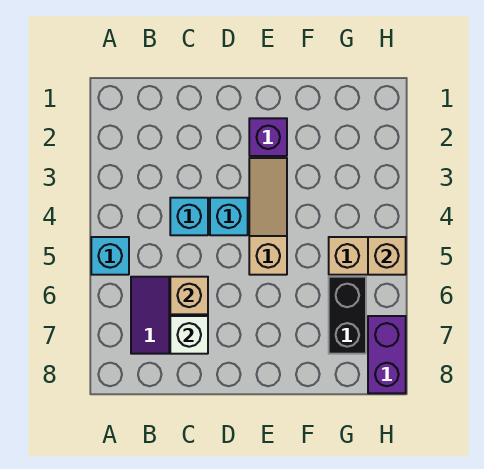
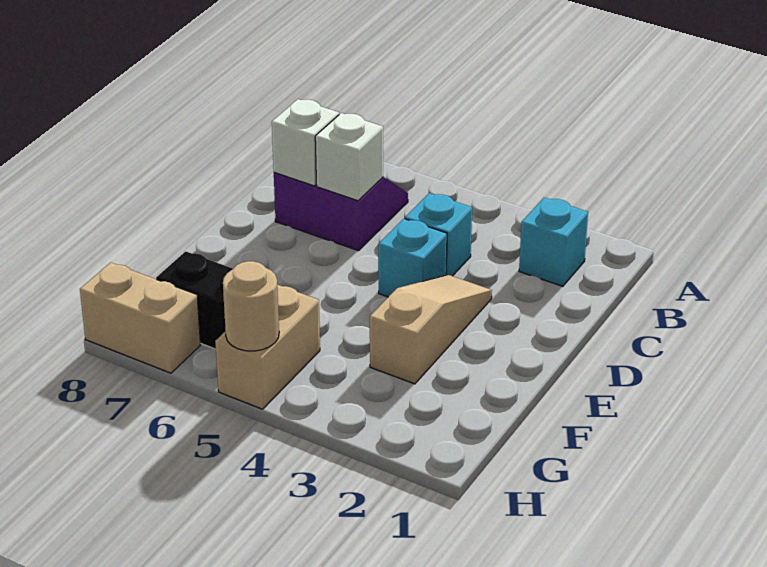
cyan brick A5 level 1 -> cyan brick B2 level 1
tan brick C6 level 2 -> white brick C6 level 2
purple brick E2 level 1 -> none
tan slope E3:E5 level 1 top 5 -> tan slope D3:F3 level 1 top F
tan brick H5 level 2 -> tan round brick H5 level 2
purple brick H7:H8 level 1 -> tan brick H7:H8 level 1

